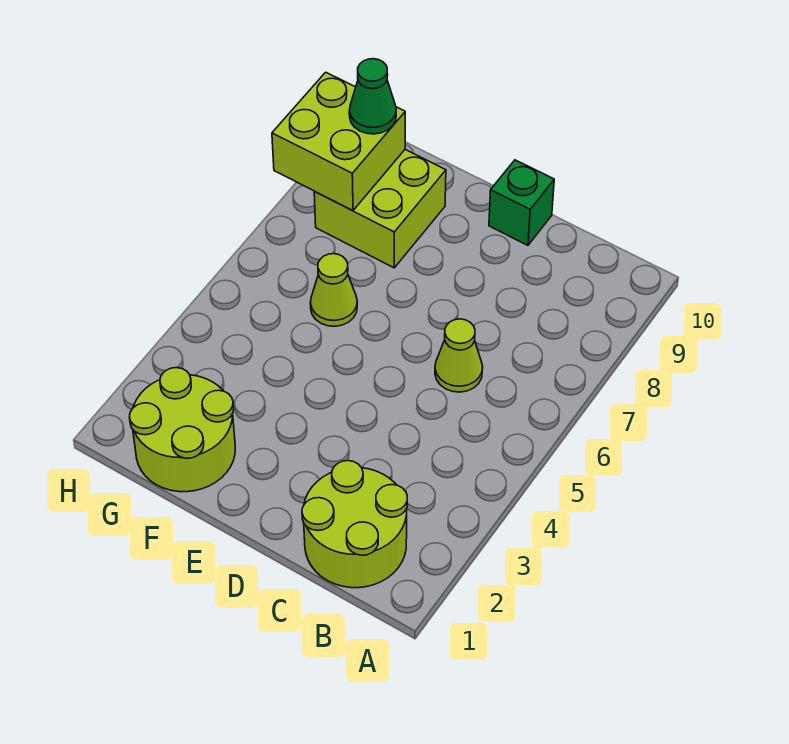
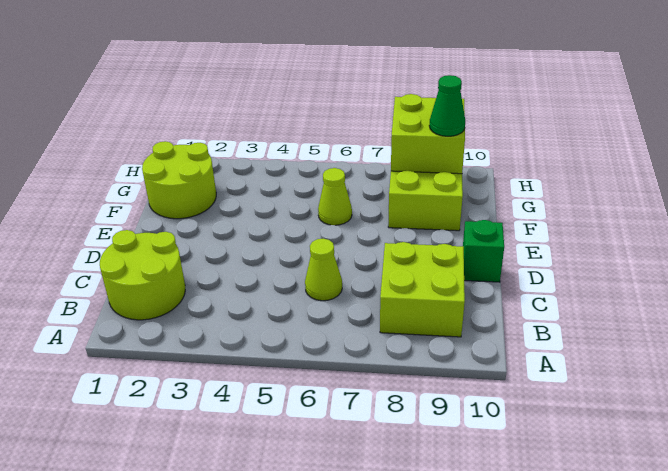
none -> lime brick B8:C9 level 1

